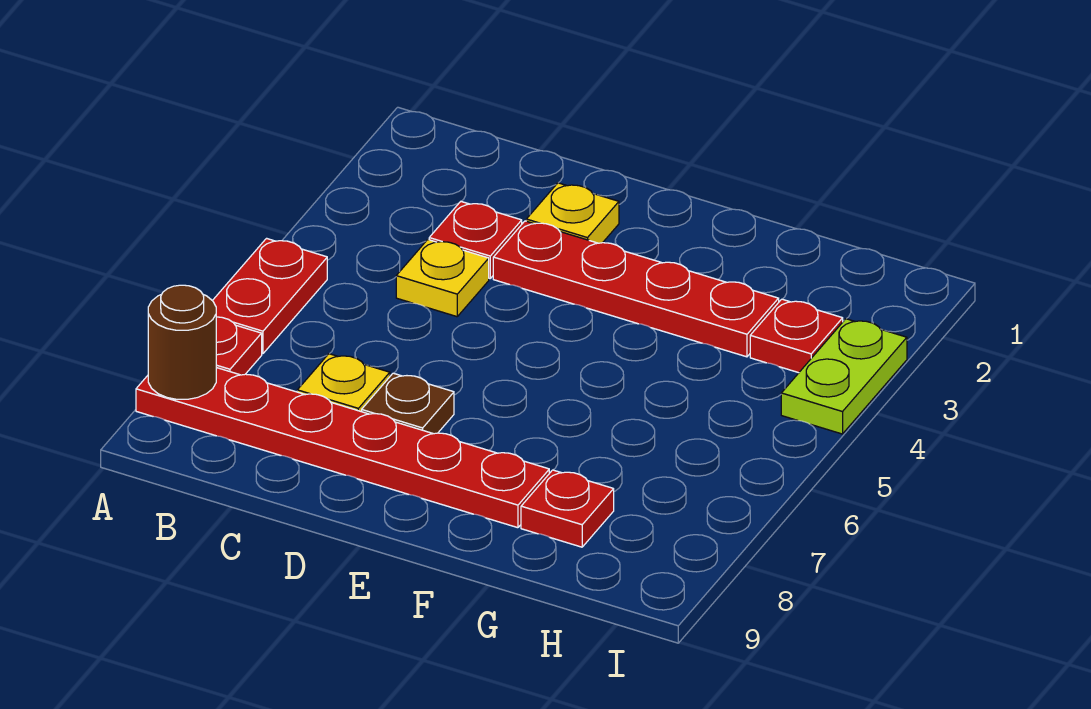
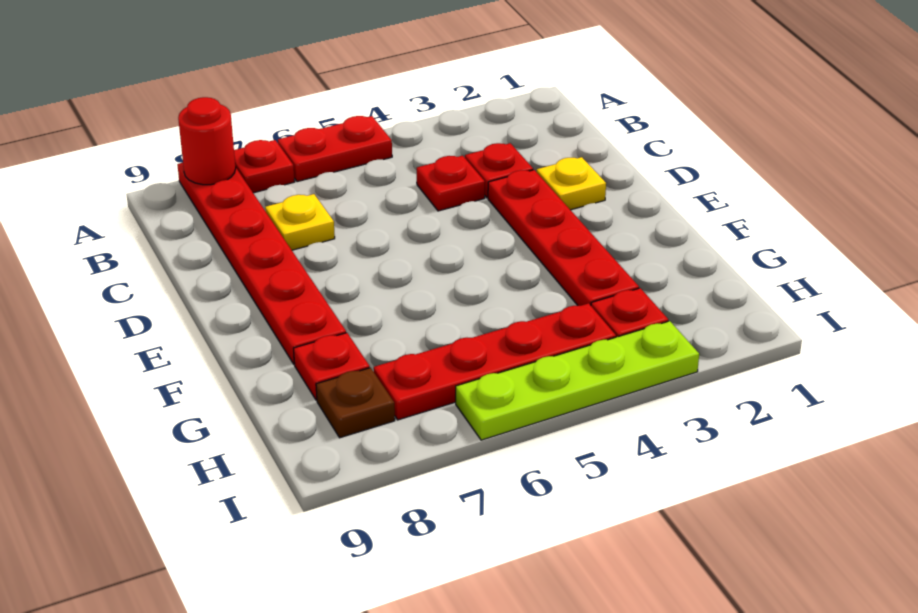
brown round brick A8 level 2 -> red round brick A8 level 2
yellow plate C4 level 1 -> red plate C4 level 1
brown plate D7 level 1 -> brown plate H8 level 1
none -> red plate H4:H7 level 1
lime plate I3:I4 level 1 -> lime plate I3:I6 level 1

